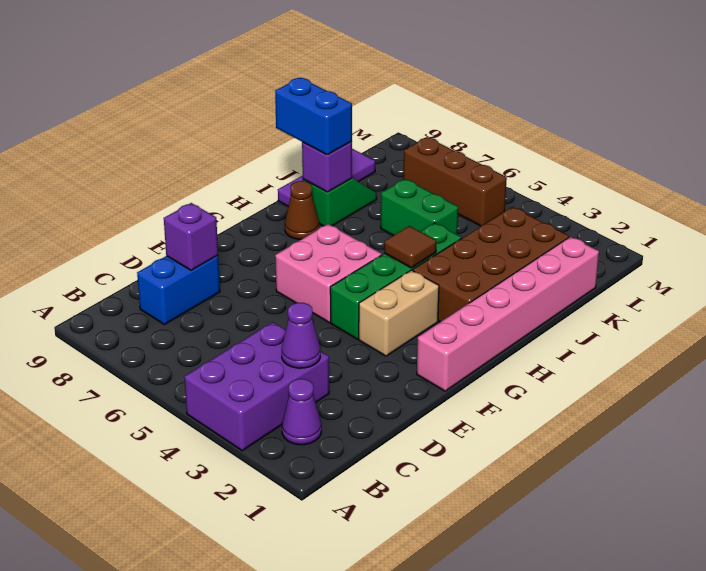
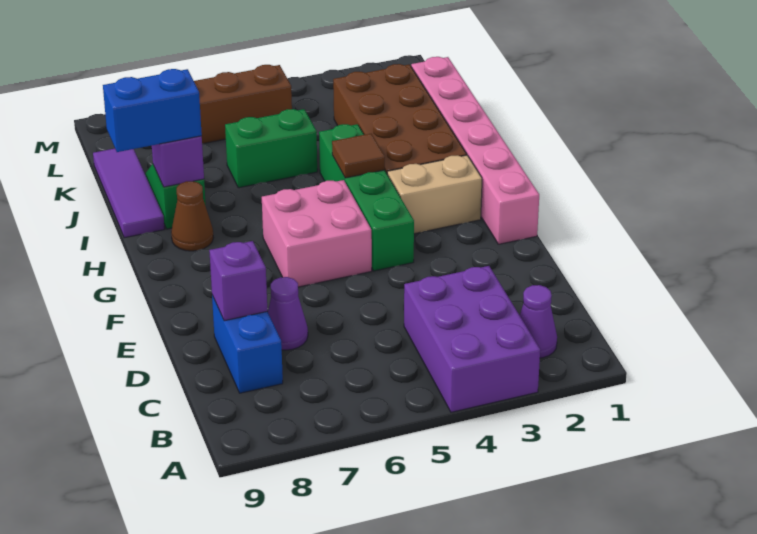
purple cone C3 level 2 -> purple cone D7 level 1
tan brick F3:G3 level 1 -> tan brick G2:G3 level 1

